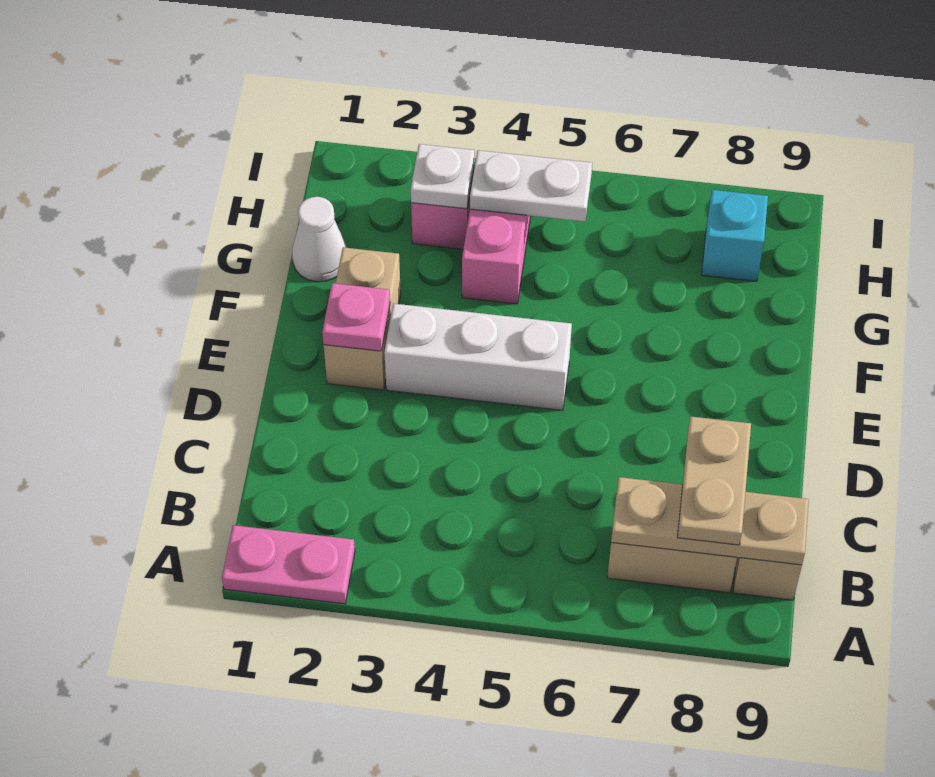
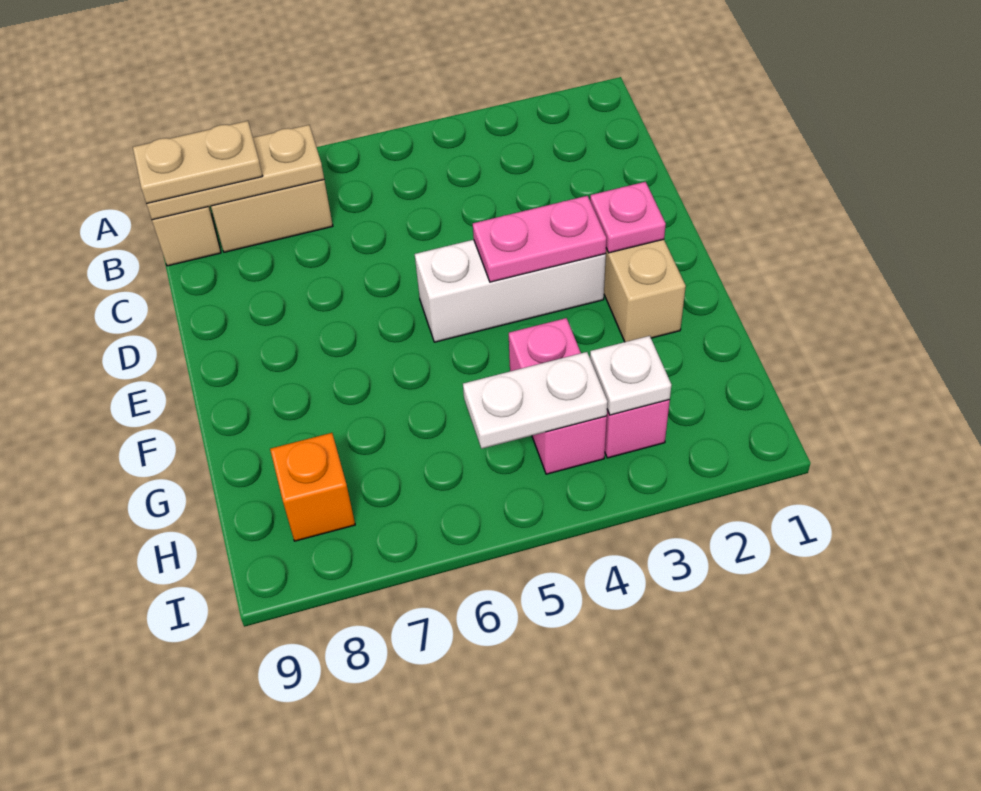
pink plate A1:A2 level 1 -> pink plate E3:E4 level 2
tan plate B8:C8 level 3 -> tan plate B8:B9 level 3
white cone G1 level 1 -> none
cyan brick H8 level 1 -> orange brick H8 level 1

